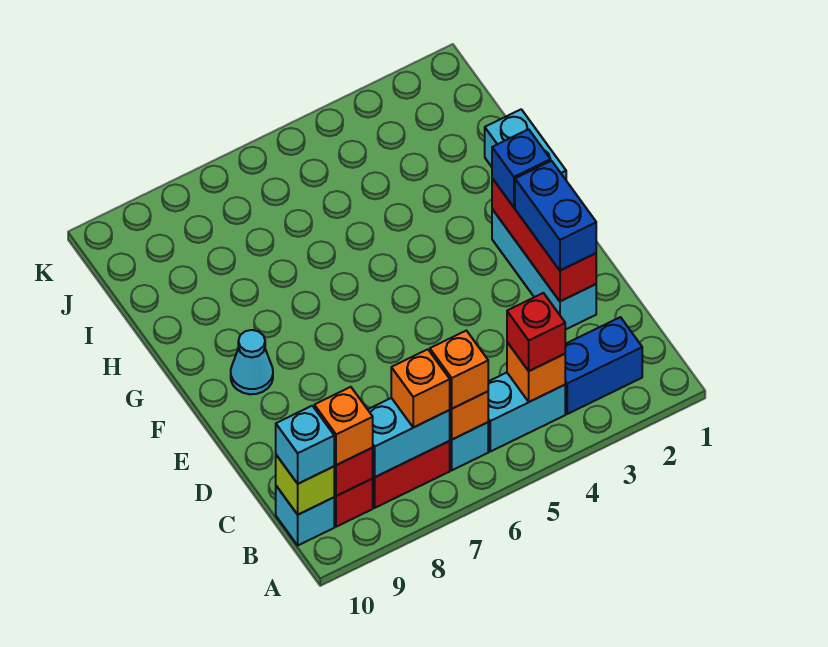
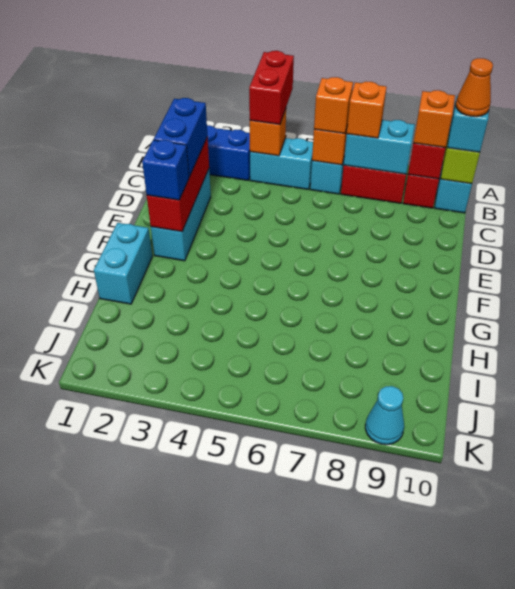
red brick B4 level 3 -> red brick A4:B4 level 3
none -> orange cone B10 level 4
cyan cone F9 level 1 -> cyan cone K9 level 1

